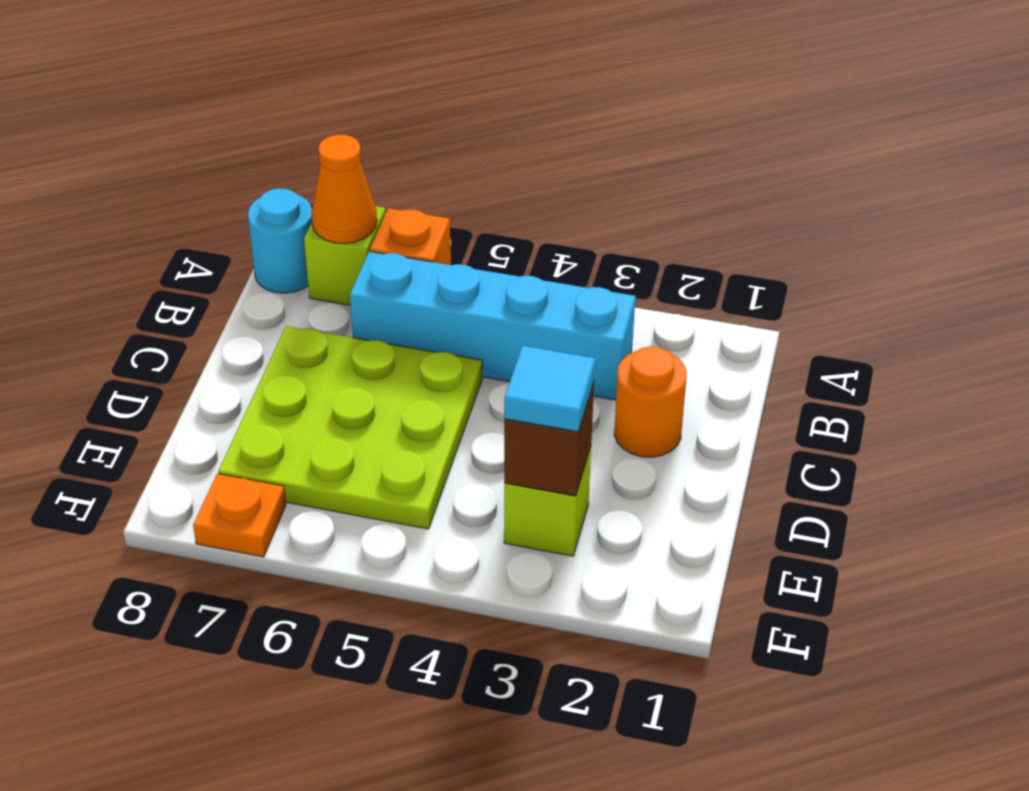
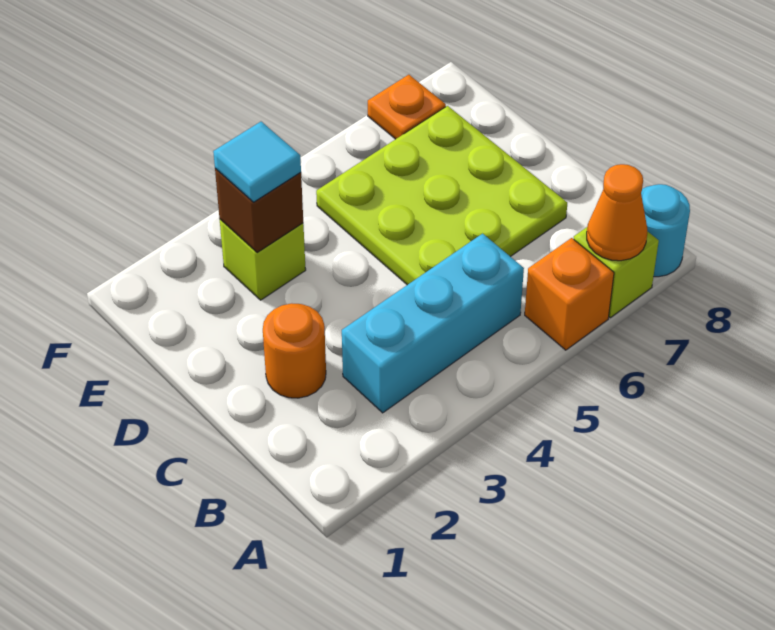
cyan brick B3:B6 level 1 -> cyan brick B3:B5 level 1

